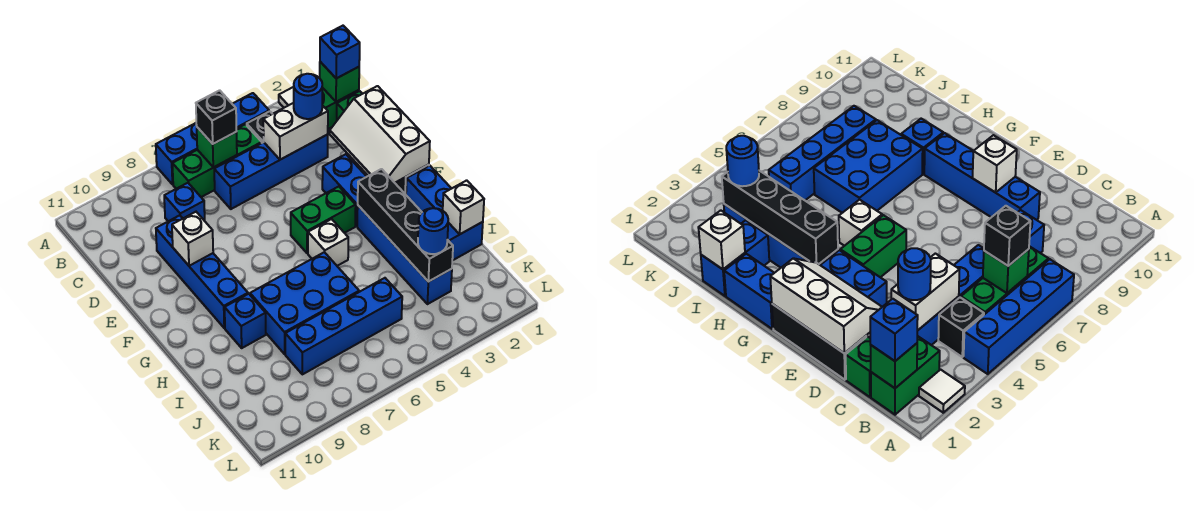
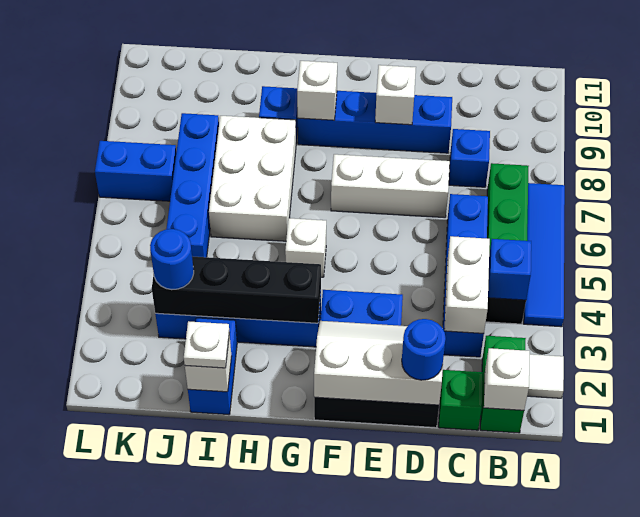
blue brick A4:A7 level 1 -> blue tile A4:A7 level 1
green brick B1 level 2 -> white brick B1 level 2
blue brick B1 level 3 -> blue brick B4 level 2
green brick B6 level 2 -> none
black brick B6 level 3 -> none
blue round brick C3 level 3 -> blue round brick D1 level 3
none -> white brick D7:F7 level 1
green brick F4:F5 level 1 -> none
blue brick G1:H1 level 1 -> blue brick K7:L7 level 1
none -> white brick G9 level 2
blue brick H6:I8 level 1 -> white brick H6:I8 level 1
none -> white plate I1 level 3

